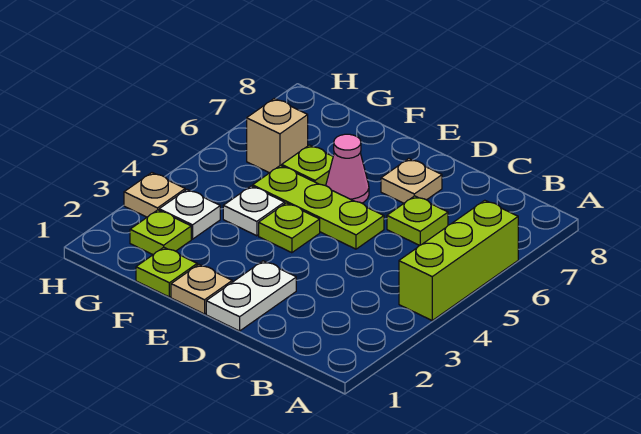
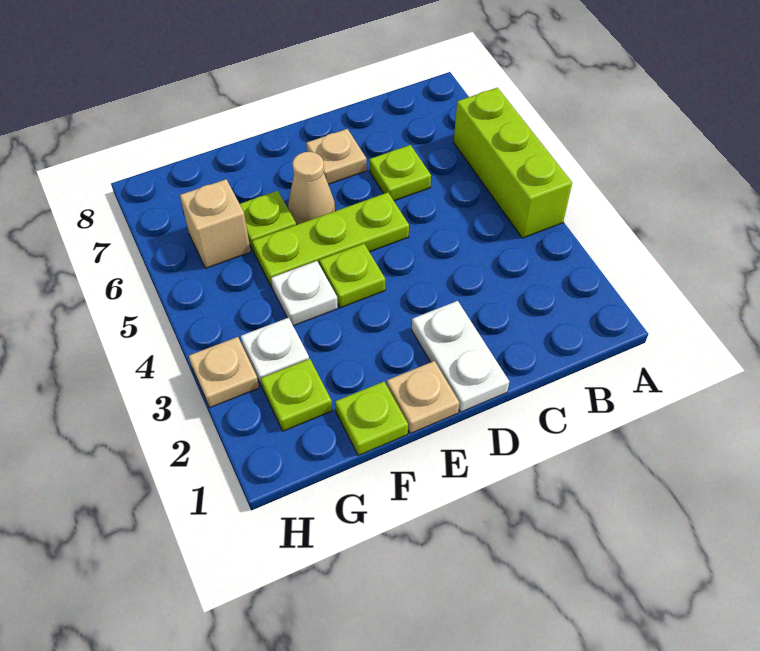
pink cone E6 level 1 -> tan cone E6 level 1

